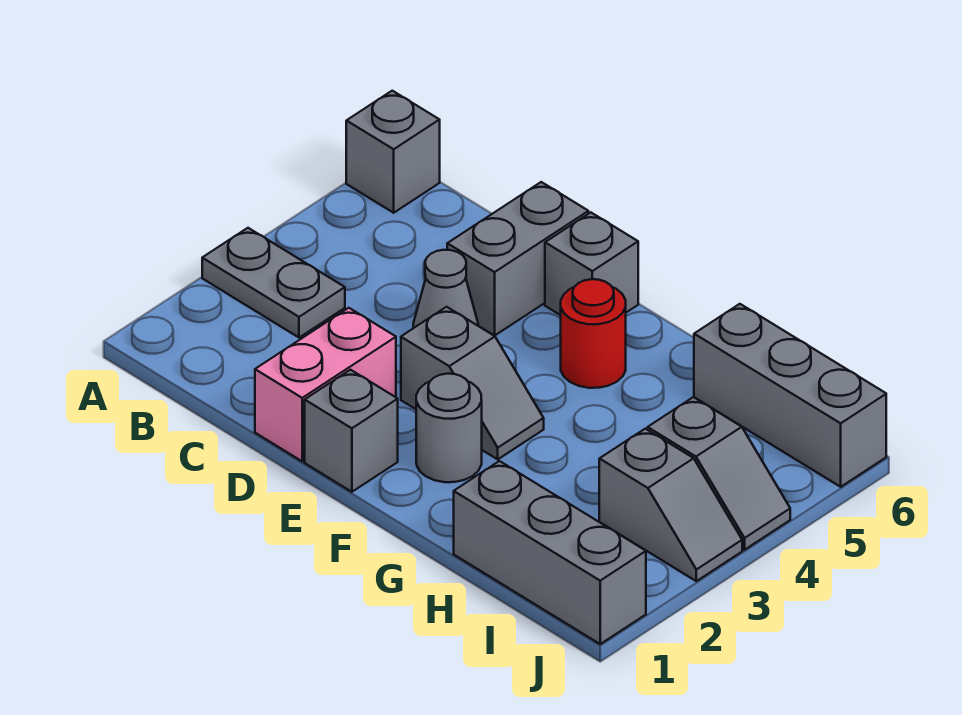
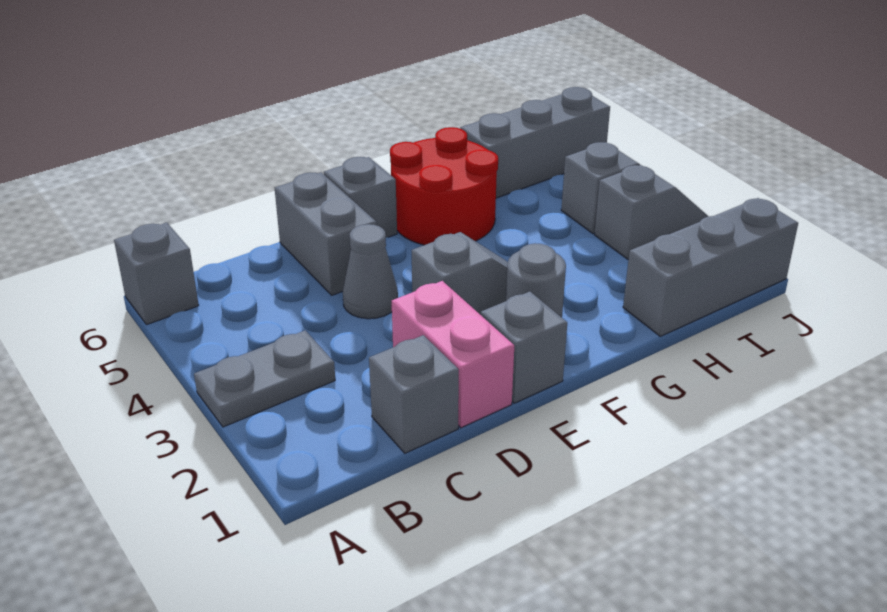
none -> grey brick C1 level 1
red round brick F5 level 1 -> red round brick F5:G6 level 1

